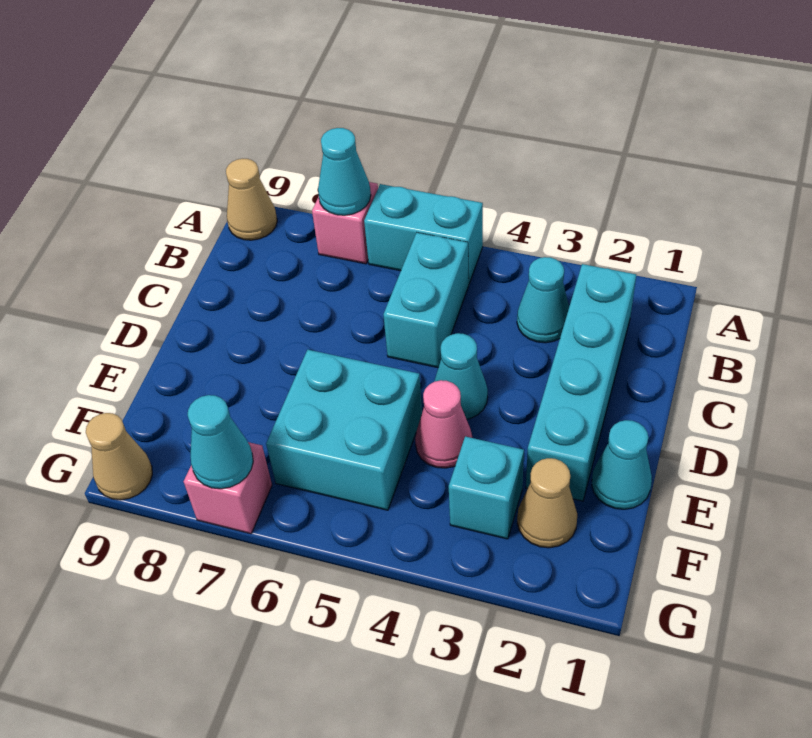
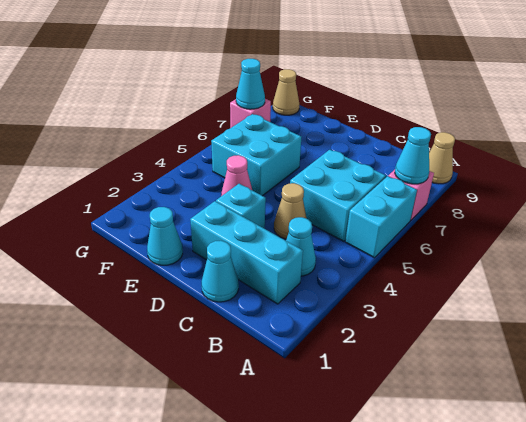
cyan brick B2:E2 level 1 -> cyan brick B2:D2 level 1
cyan brick B5:C5 level 1 -> cyan brick B5:C6 level 1
cyan cone D4 level 1 -> cyan cone C1 level 1
tan cone F2 level 1 -> tan cone C4 level 1
cyan brick F3 level 1 -> cyan brick D3 level 1

